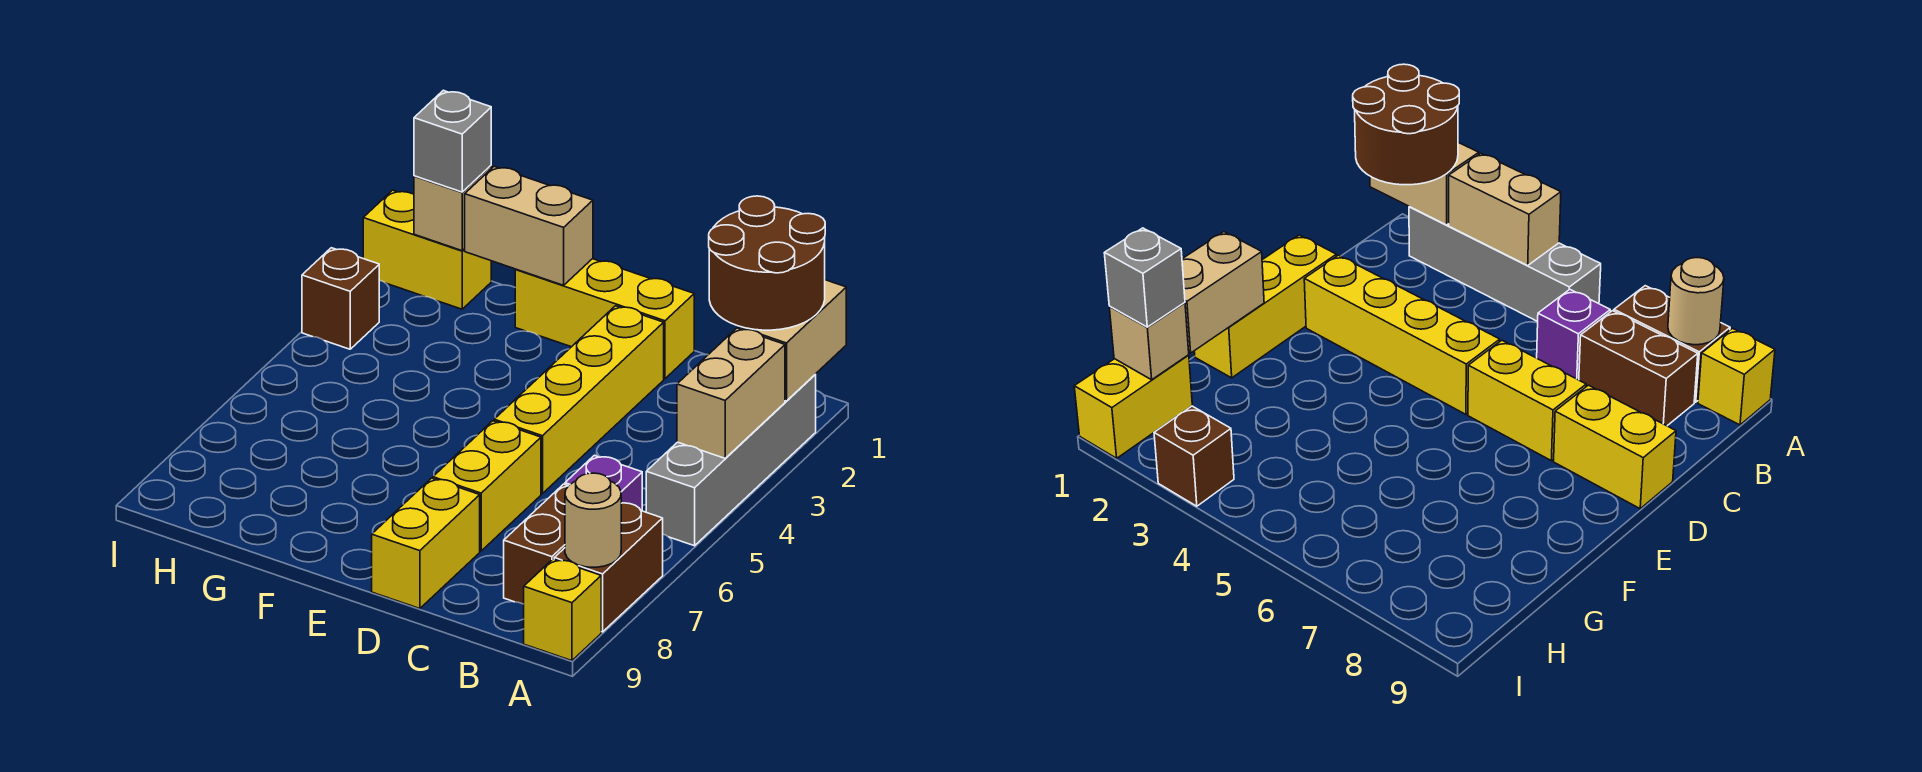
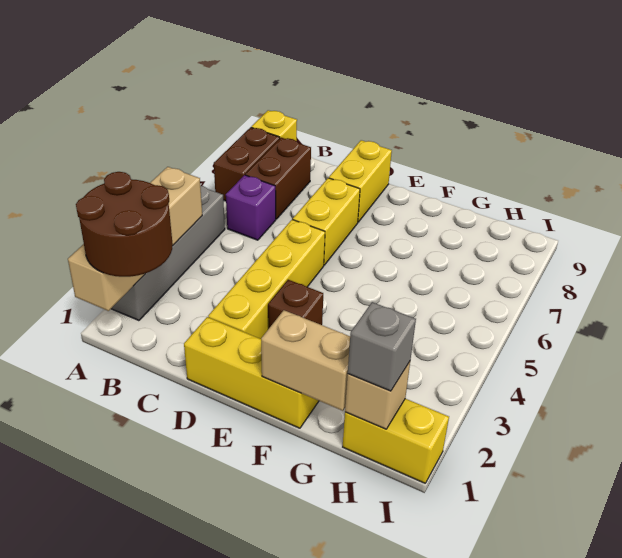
tan round brick A8 level 2 -> none
brown brick I3 level 1 -> brown brick E3 level 1

